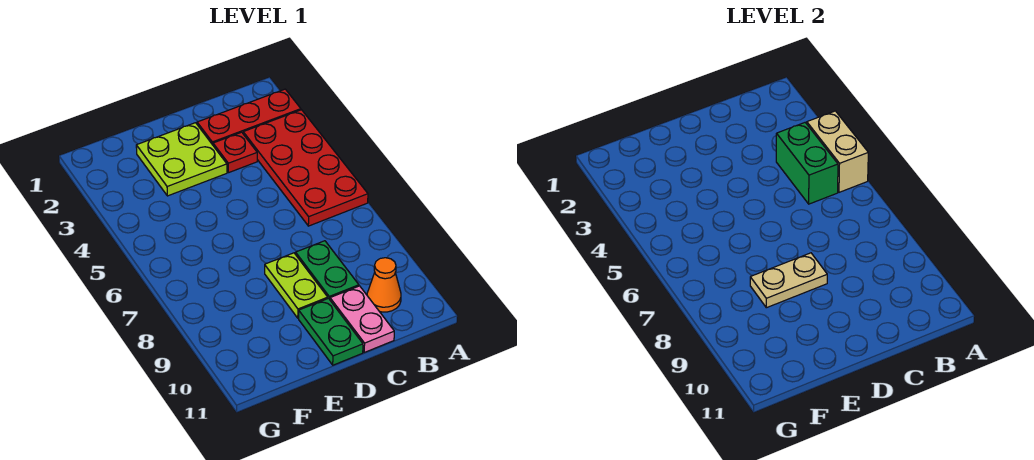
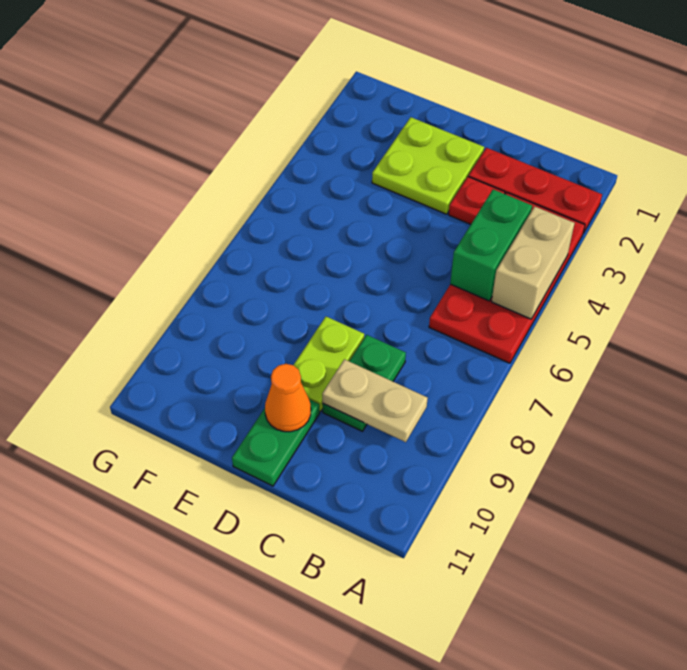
orange cone B10 level 1 -> orange cone D10 level 2
pink plate C10:C11 level 1 -> none
tan plate D8:E8 level 2 -> tan plate B9:C9 level 2

